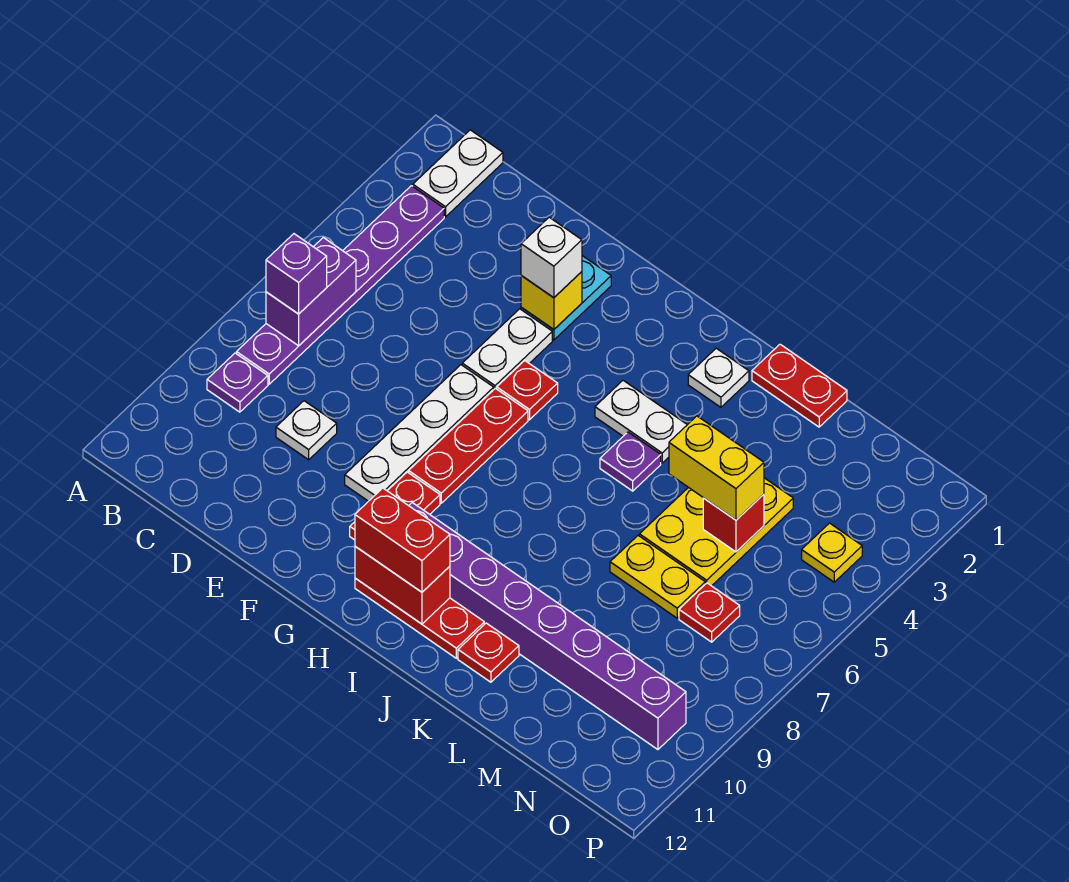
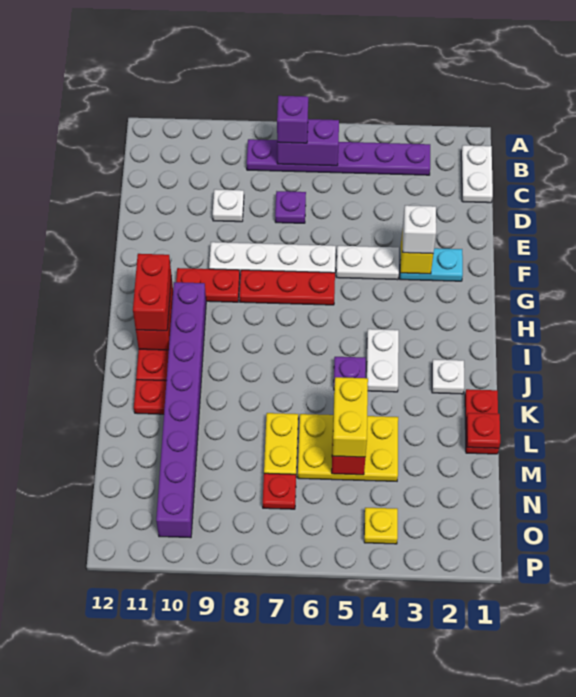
white plate B1:B2 level 1 -> white plate B1:C1 level 1
purple plate B9 level 1 -> purple plate D7 level 1
red plate G5 level 1 -> red plate L1 level 2

